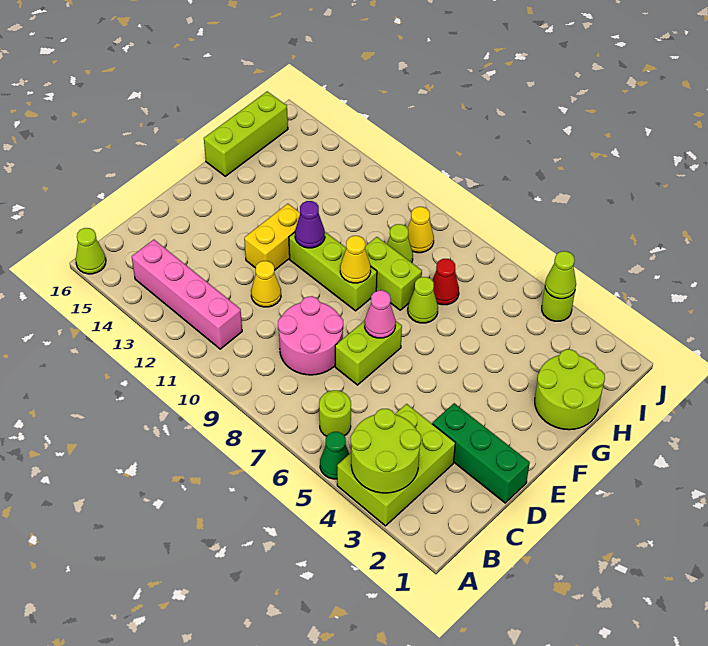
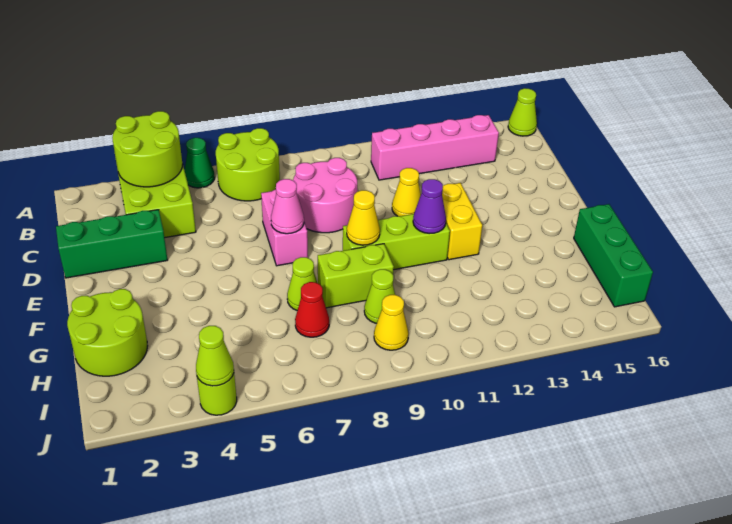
lime round brick B6 level 1 -> lime round brick A6:B7 level 1
lime brick D7:E7 level 1 -> pink brick D7:E7 level 1
lime brick G16:I16 level 1 -> green brick G16:I16 level 1

